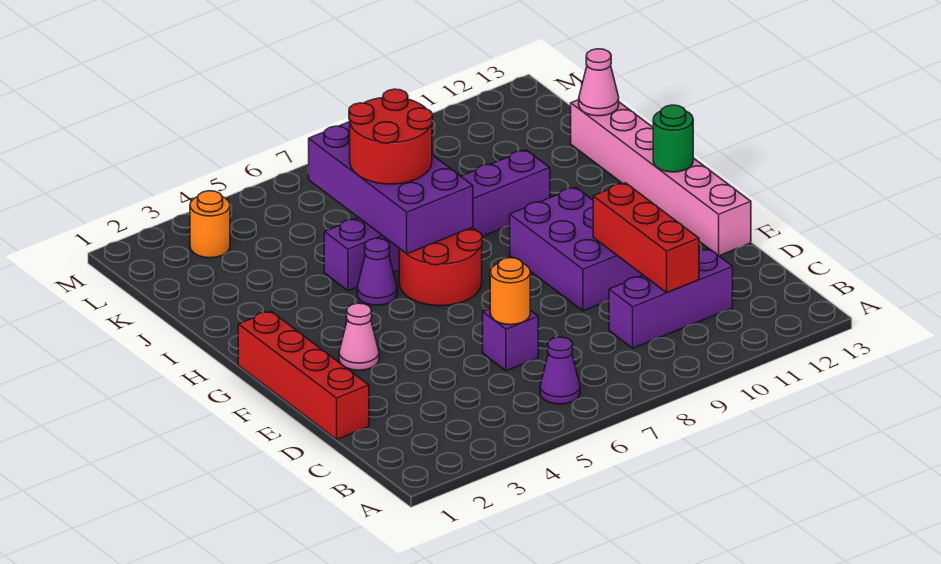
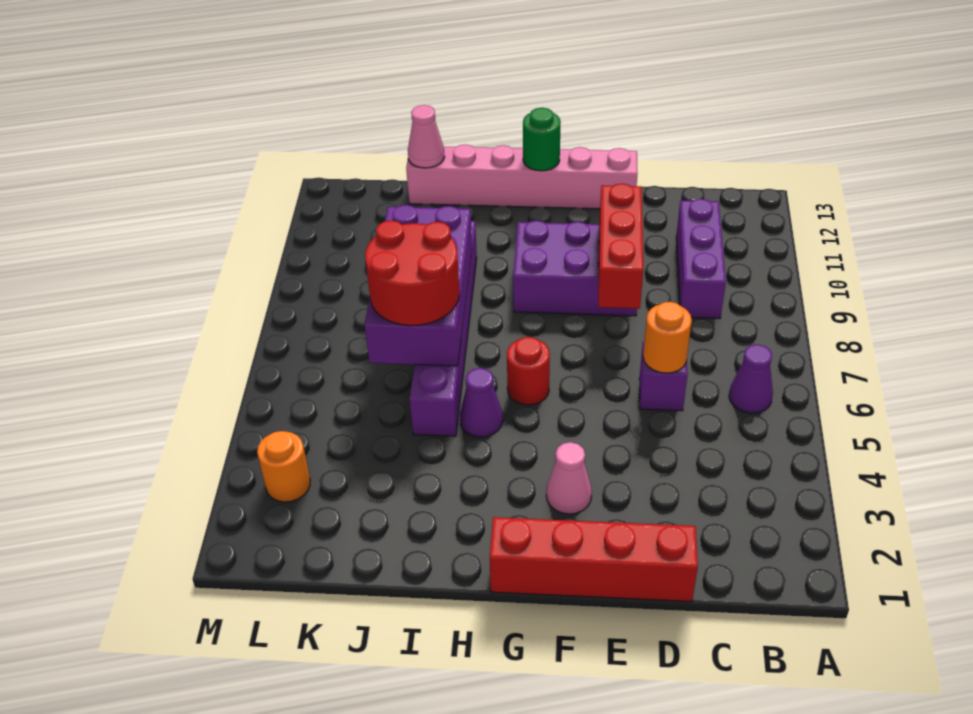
red brick C10:E10 level 2 -> red brick E8:E10 level 2
red round brick G6:H7 level 1 -> red round brick G6 level 1
purple brick H6:K7 level 2 -> purple brick I6:J9 level 2

